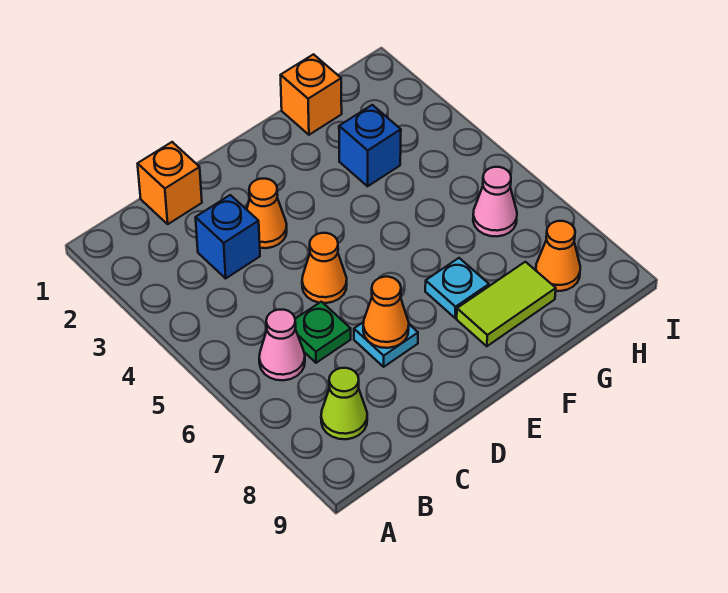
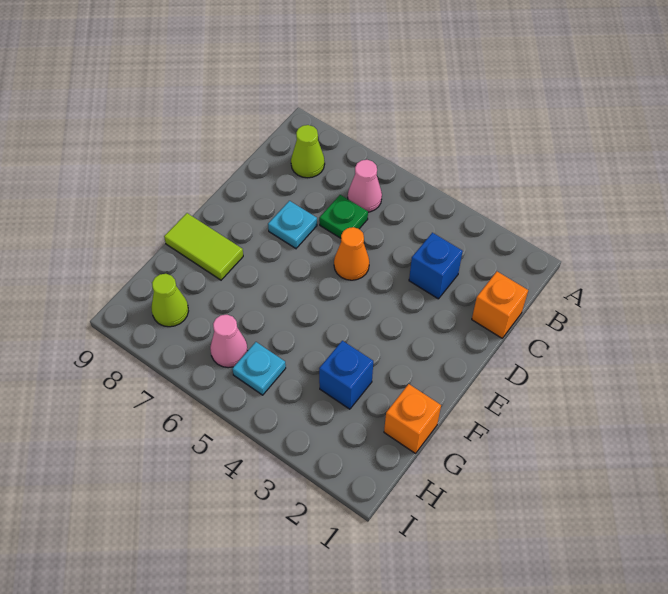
orange cone D3 level 1 -> none
orange cone D7 level 2 -> none
cyan plate F7 level 1 -> cyan plate H5 level 1
lime tile F8:G8 level 1 -> lime tile F8:F9 level 1
orange cone H8 level 1 -> lime cone H8 level 1

